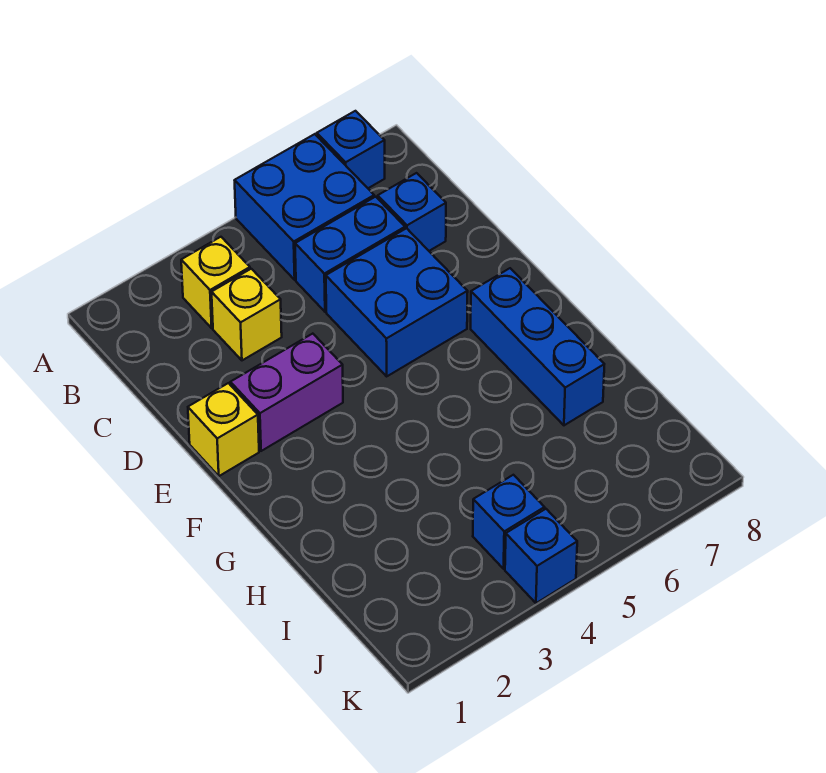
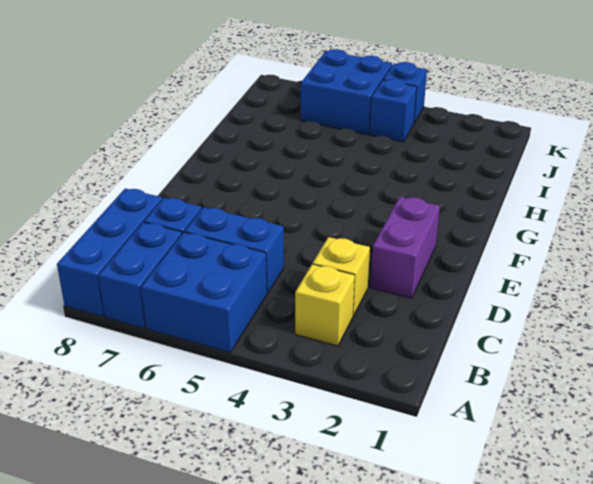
blue brick A7 level 1 -> blue brick A7:B7 level 1
blue brick D5:E6 level 1 -> blue brick J5:K6 level 1
yellow brick E1 level 1 -> none
purple brick E2:E3 level 1 -> purple brick D2:E2 level 1
blue brick F7:H7 level 1 -> blue brick A8:C8 level 1

